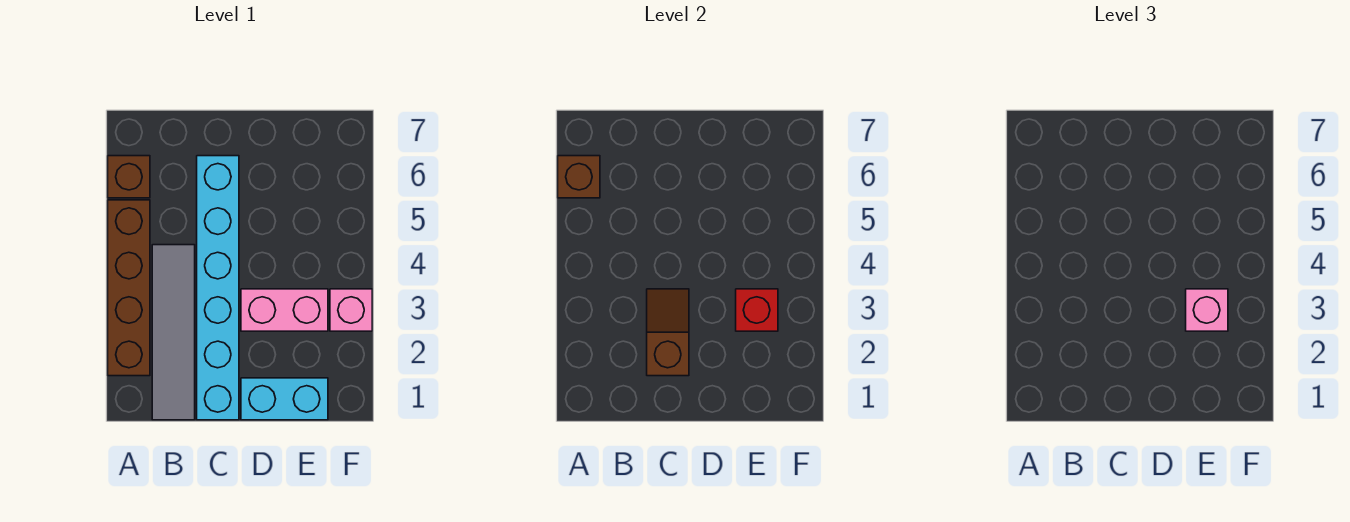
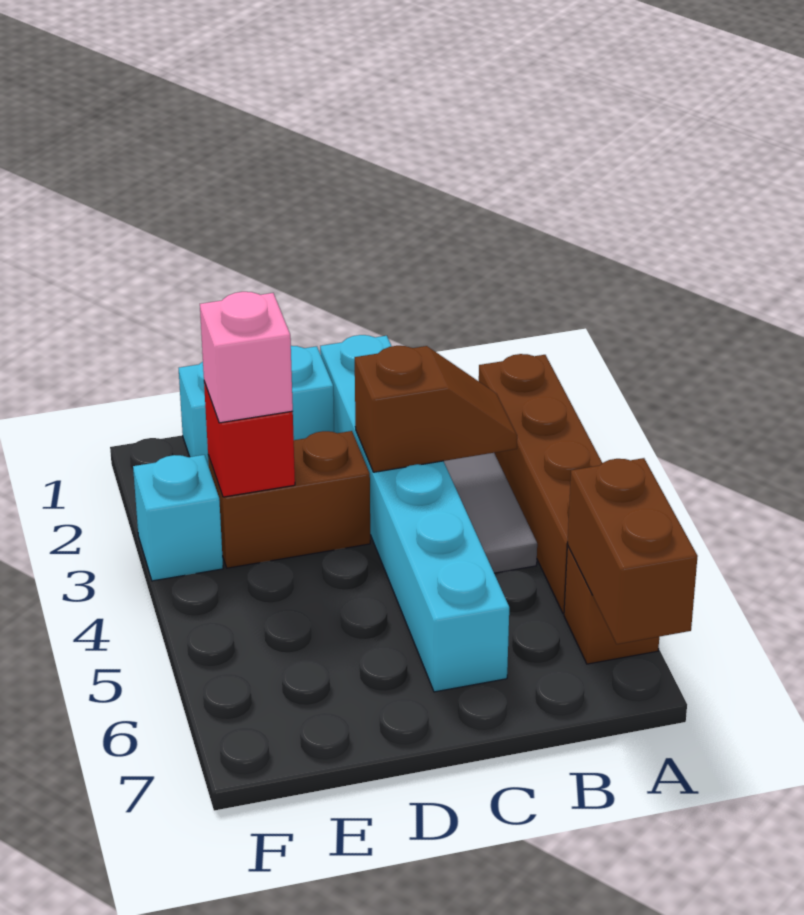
brown brick A6 level 2 -> brown brick A6:A7 level 2
brown slope C2:C3 level 2 top 2 -> brown slope B3:C3 level 2 top C
pink brick D3:E3 level 1 -> brown brick D3:E3 level 1
pink brick F3 level 1 -> cyan brick F3 level 1

